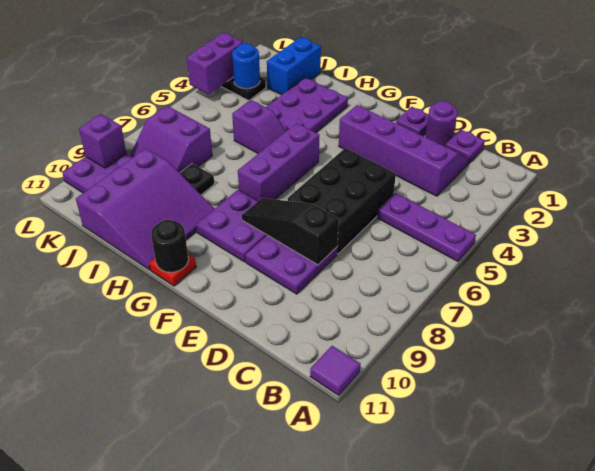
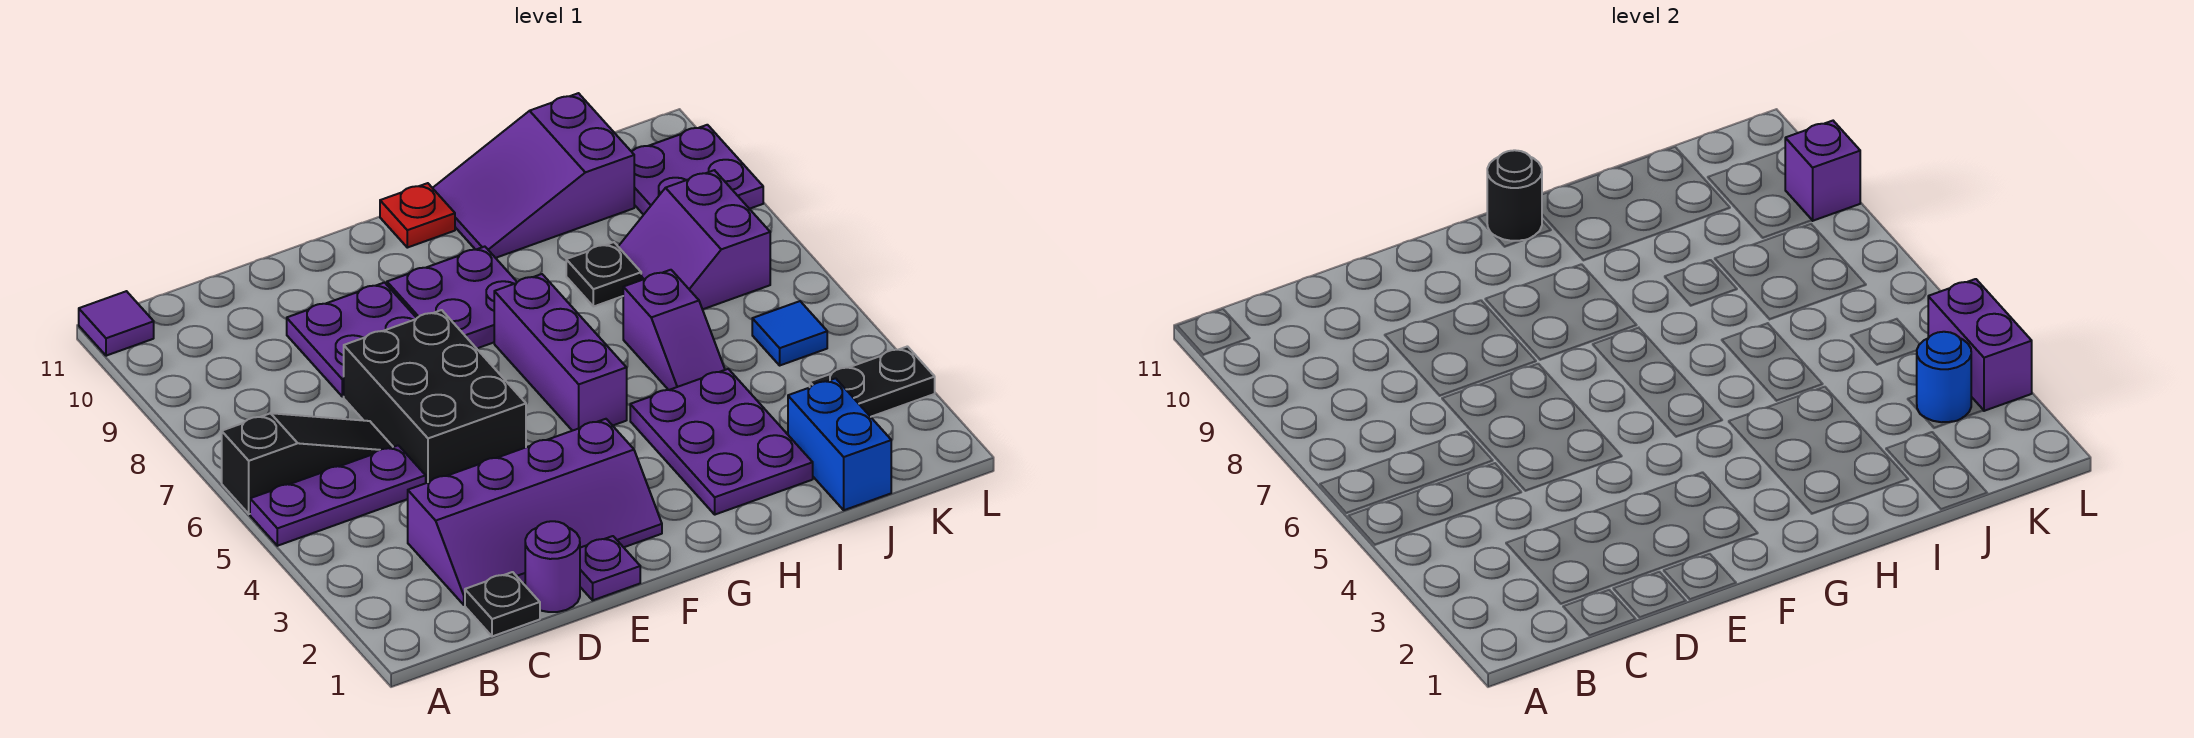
purple plate C1 level 1 -> black plate C1 level 1
black slope D8:F8 level 2 top D -> black slope A6:C6 level 1 top A
purple slope H5:I5 level 1 top I -> purple slope I5:I6 level 1 top 6
purple slope H9:J11 level 1 top J -> purple slope H10:J11 level 1 top J
purple slope J7:K8 level 1 top 7 -> purple slope J7:K8 level 1 top K
none -> blue tile K5 level 1

